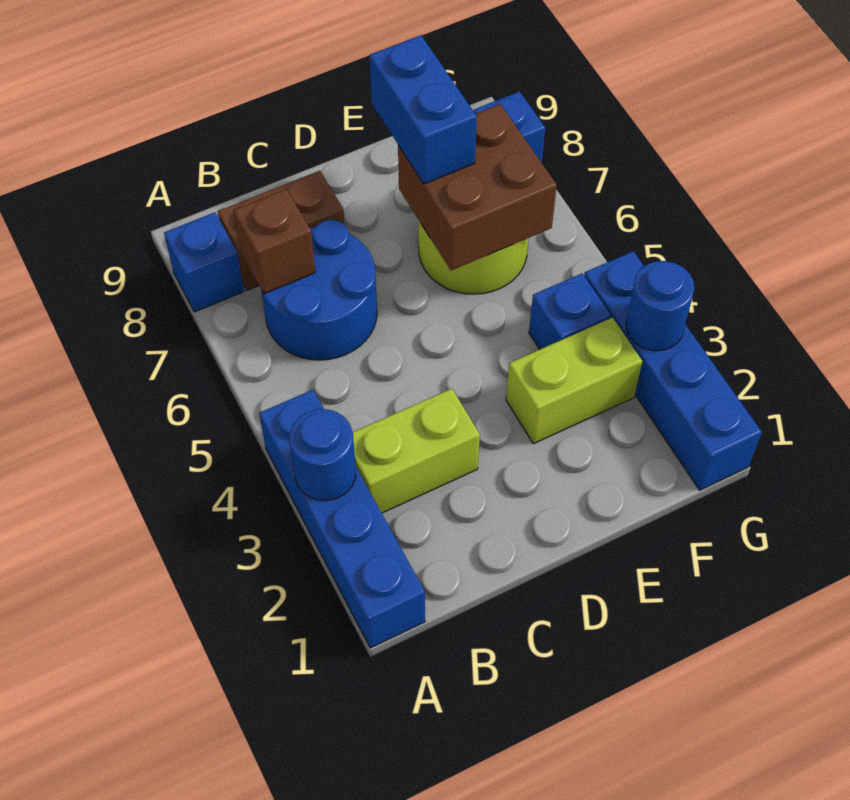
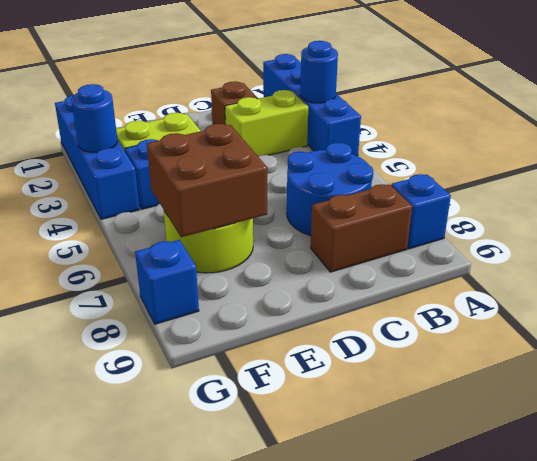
brown brick B7 level 2 -> brown brick C2 level 1
blue brick E7:E8 level 3 -> none

